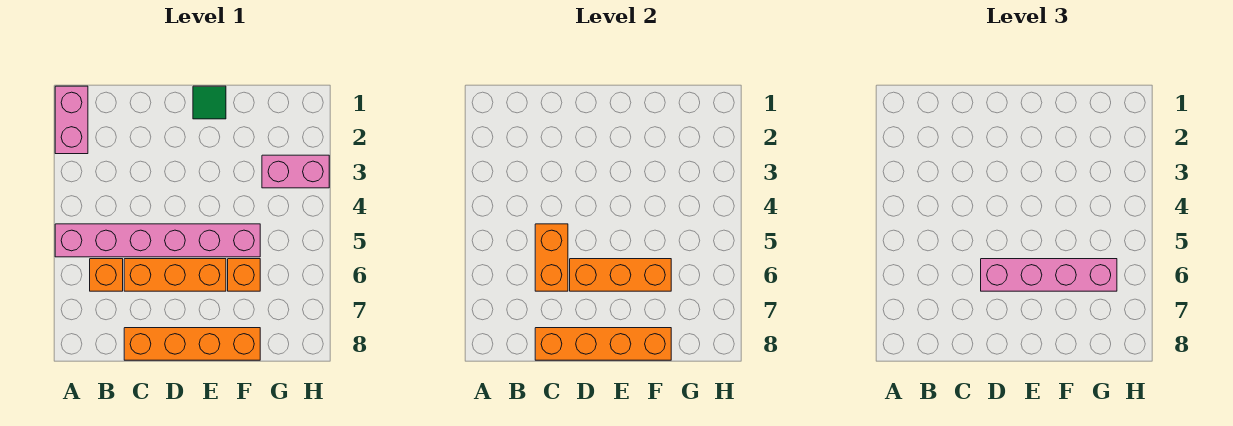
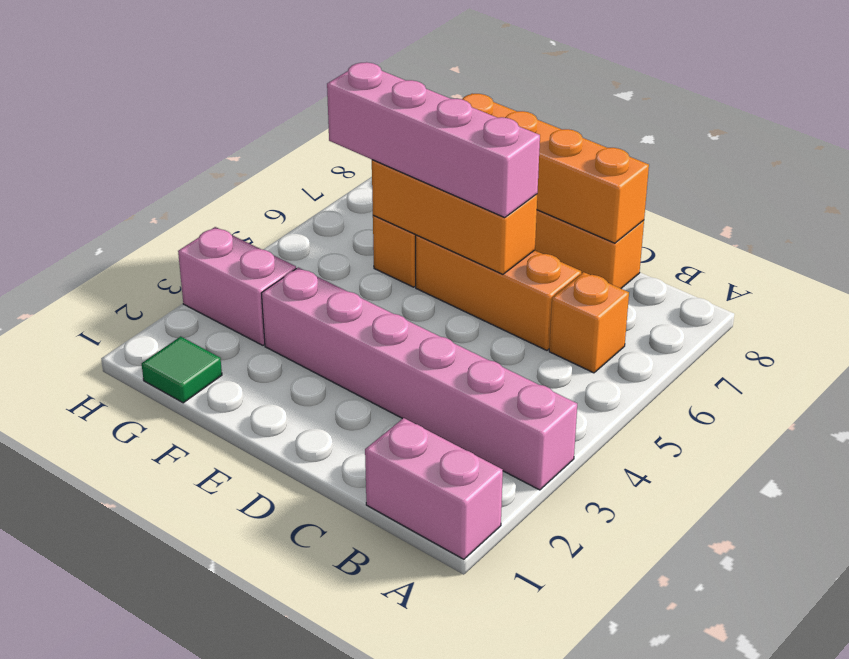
pink brick A1:A2 level 1 -> pink brick A1:B1 level 1
pink brick A5:F5 level 1 -> pink brick A3:F3 level 1
orange brick C5:C6 level 2 -> none
green tile E1 level 1 -> green tile G1 level 1

